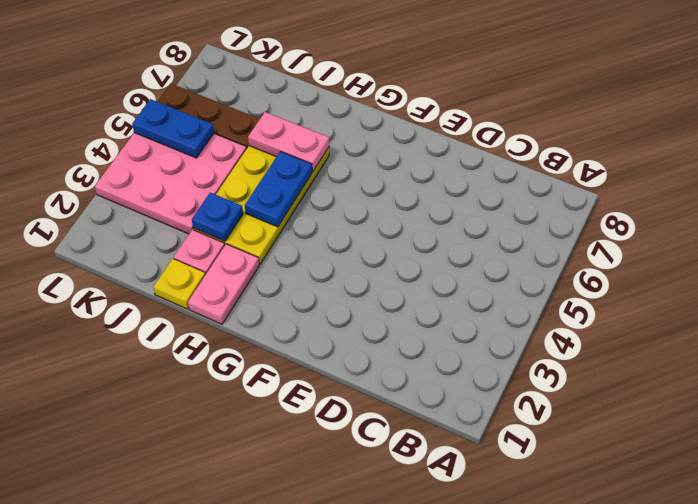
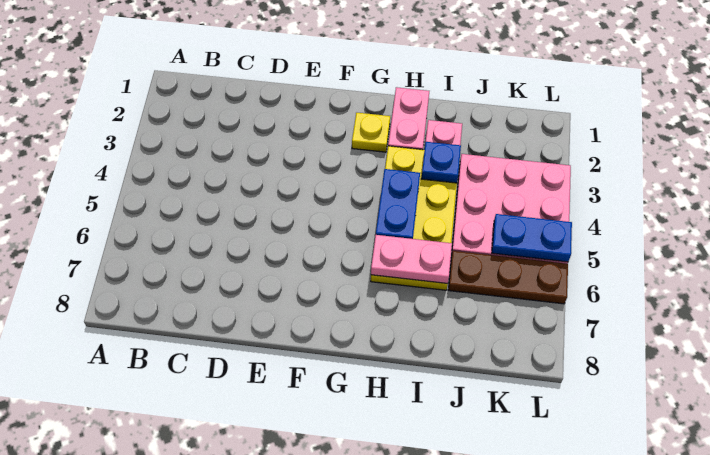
yellow plate I1 level 1 -> yellow plate G2 level 1

